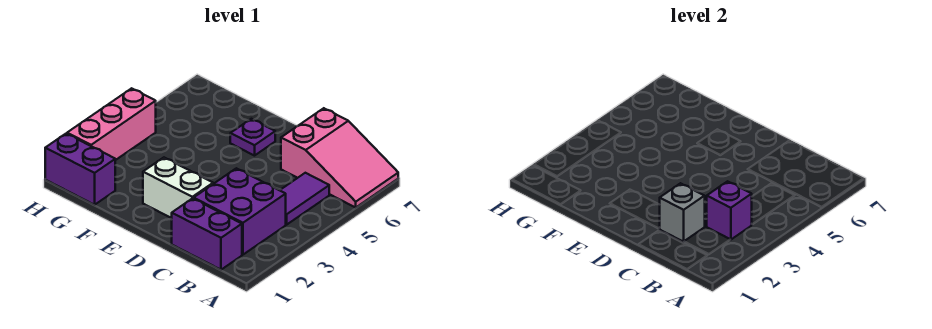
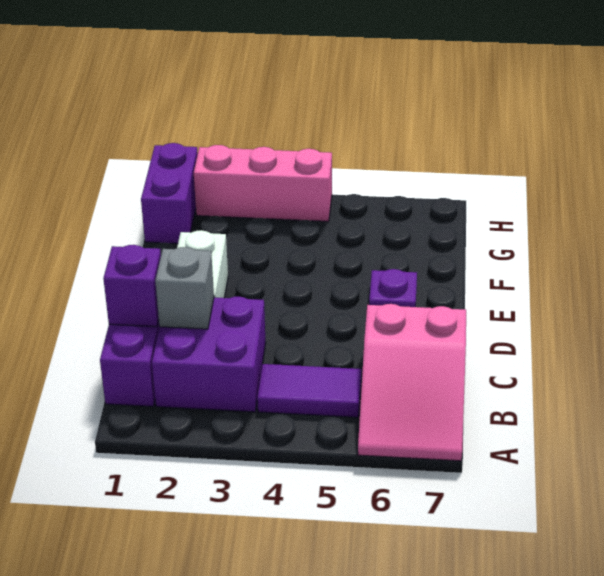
purple brick B3 level 2 -> purple brick C1 level 2

